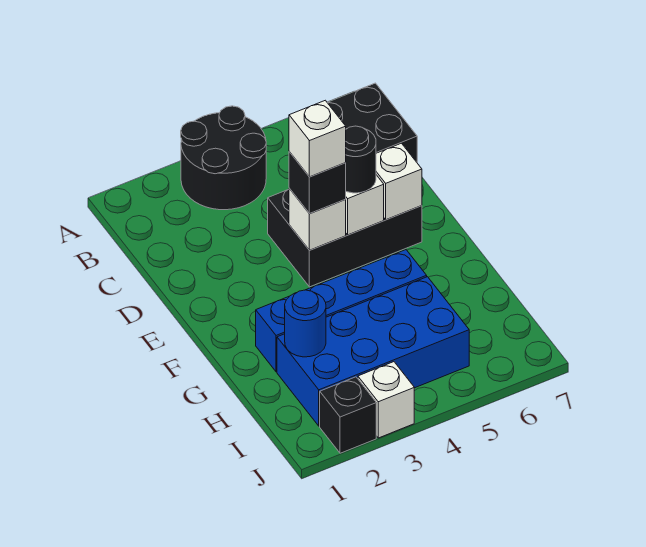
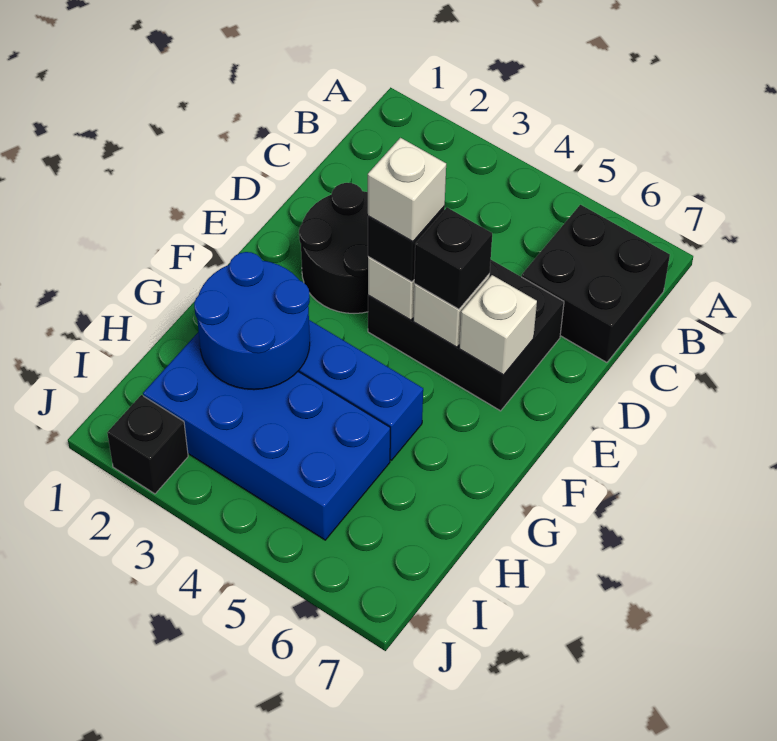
black round brick A3:B4 level 1 -> black round brick D2:E3 level 1
black round brick E5 level 3 -> black brick E5 level 3
blue round brick H2 level 2 -> blue round brick G2:H3 level 2
white brick J3 level 1 -> none

